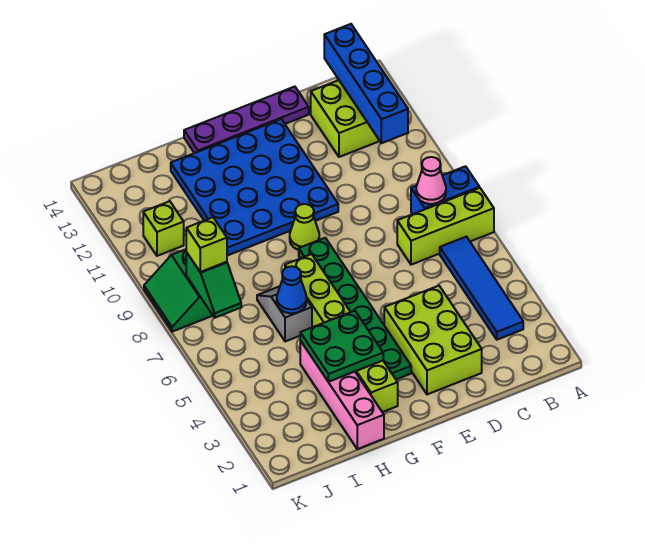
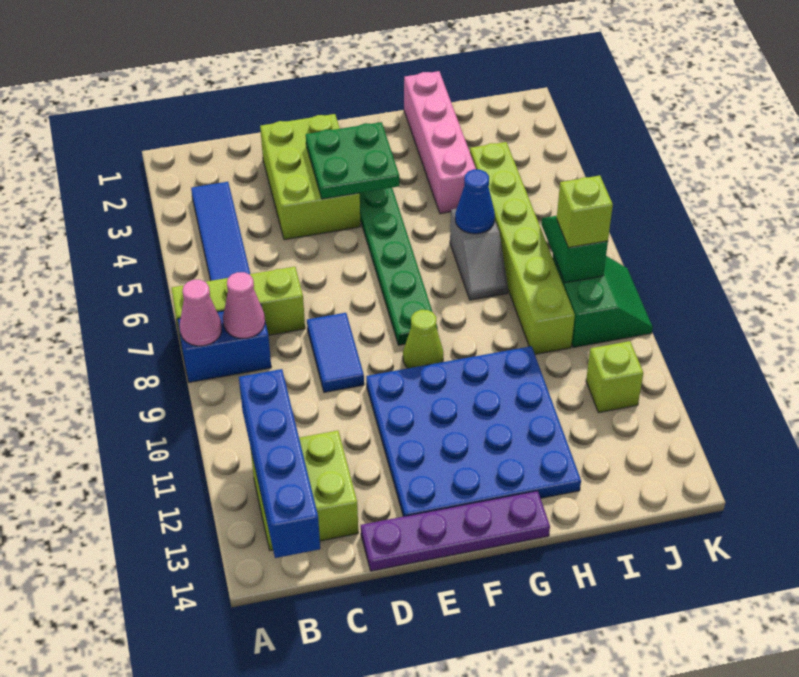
none -> pink cone A8 level 2
none -> blue tile D8:D9 level 1
lime brick G2:G7 level 1 -> lime brick I4:I9 level 1
green plate G3:H4 level 2 -> green plate E3:F4 level 2

